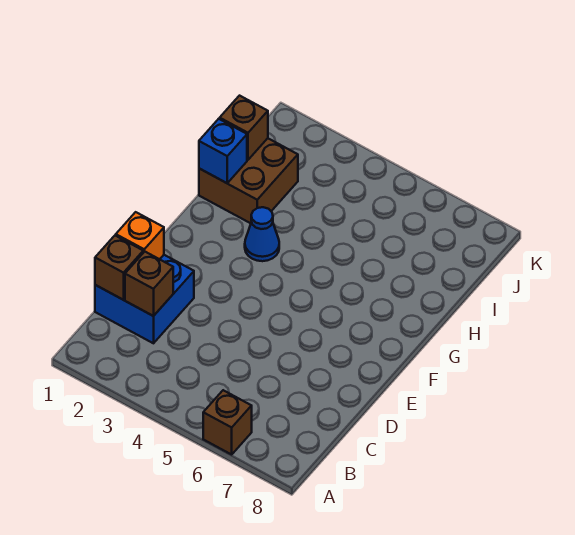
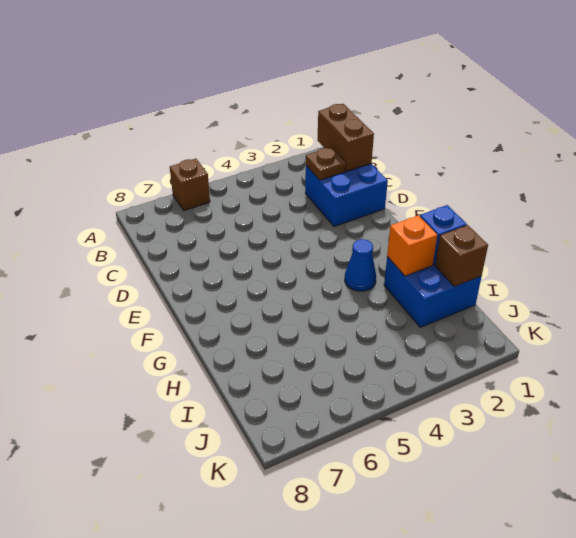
brown brick C1 level 2 -> brown brick B1:C1 level 2
brown brick C2 level 2 -> brown plate C2 level 2
orange brick D1 level 2 -> orange brick H2 level 2
brown brick H1:I2 level 1 -> blue brick H1:I2 level 1

